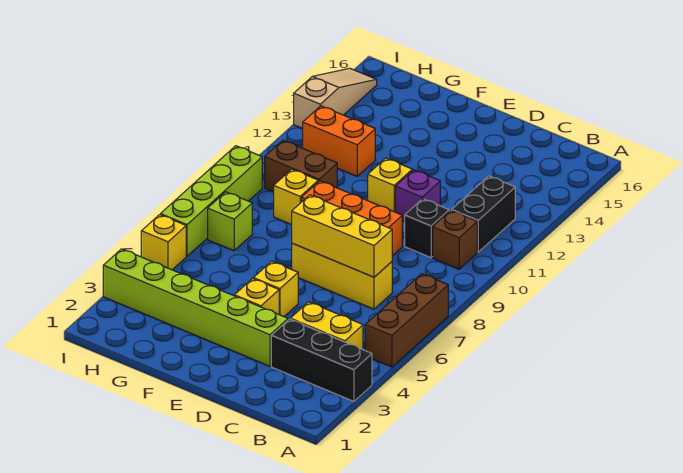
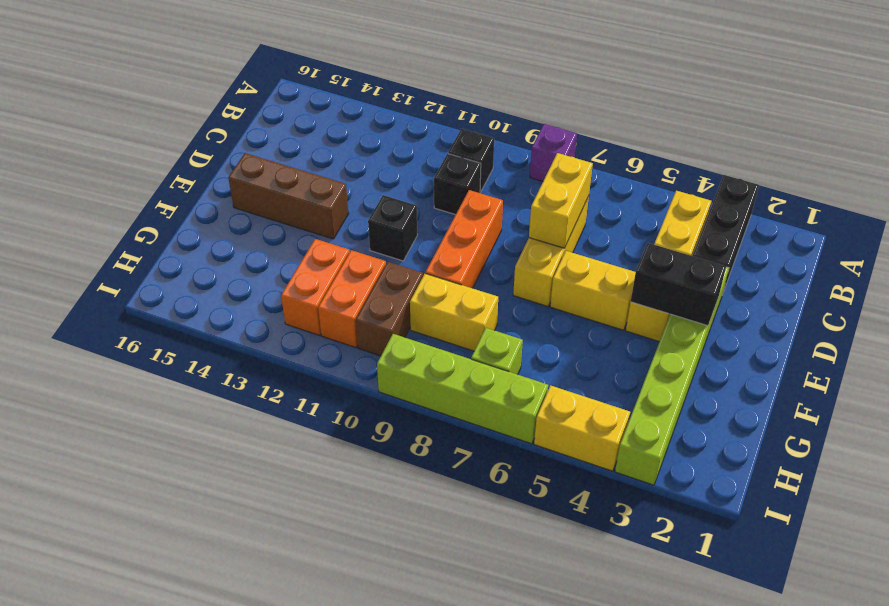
brown brick A5:A7 level 1 -> brown brick E13:E15 level 1
brown brick B10 level 1 -> black brick B10 level 1
black brick B11:B12 level 1 -> black brick E3:E4 level 2
yellow brick C7:E7 level 2 -> yellow brick C7:D7 level 2
purple brick D11 level 1 -> purple brick A8 level 1
yellow brick E5 level 1 -> yellow brick E5:E6 level 1
yellow brick E11 level 1 -> black brick E11 level 1
yellow brick G9 level 1 -> yellow brick G8:G9 level 1
none -> orange brick G11:H11 level 1
yellow brick I5 level 1 -> yellow brick I4:I5 level 1
tan slope I13:I15 level 1 top 13 -> none

